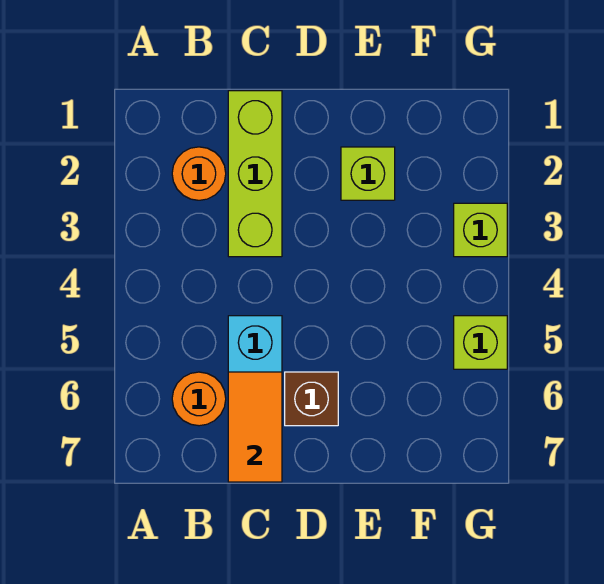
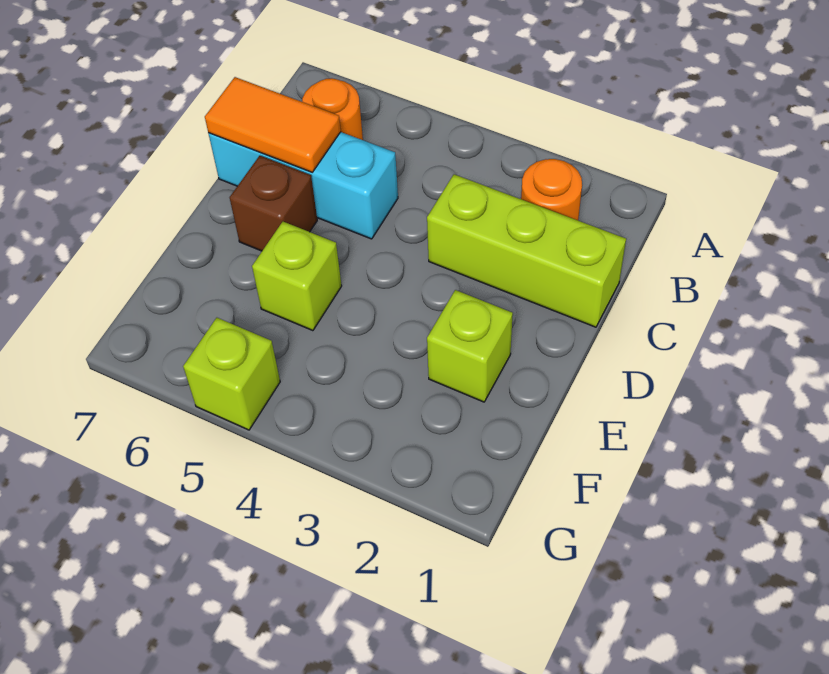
lime brick G3 level 1 -> lime brick E5 level 1

